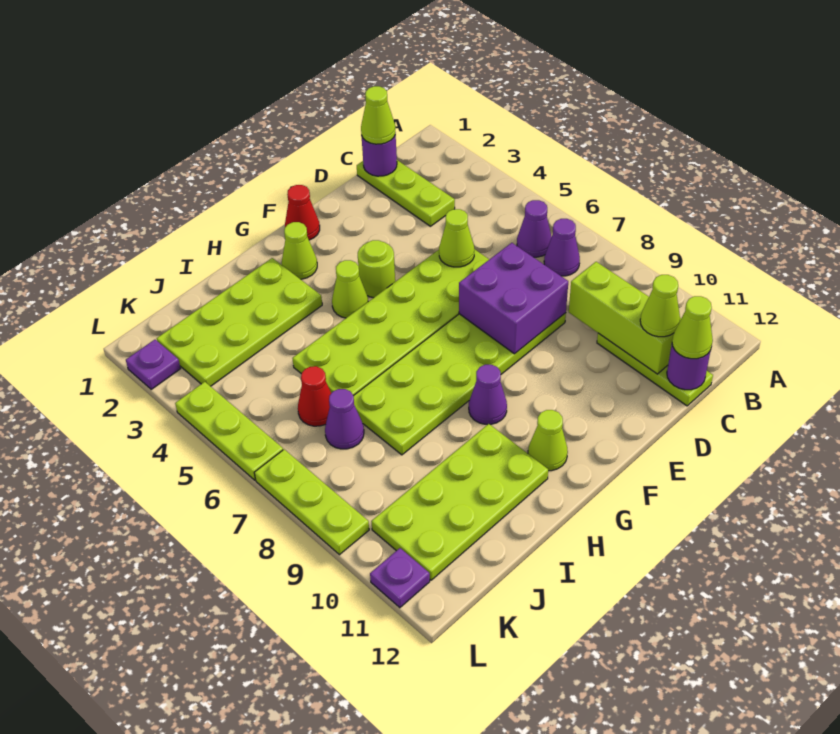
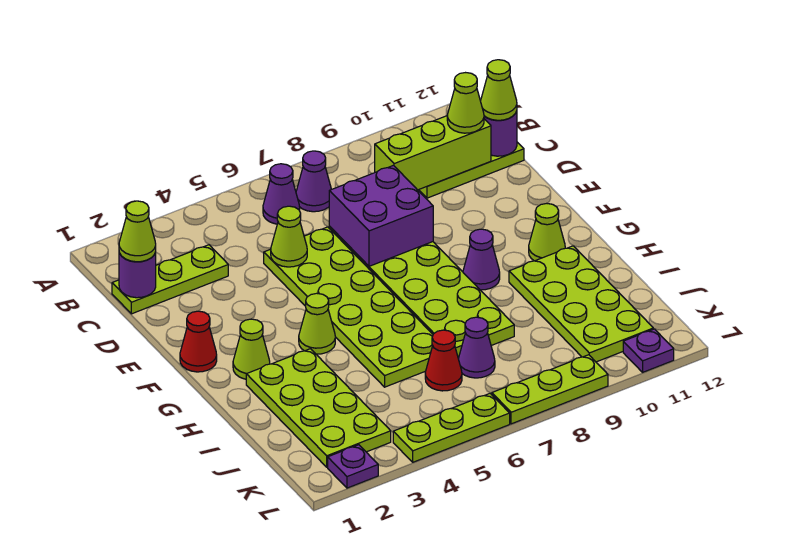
lime round brick F4 level 1 -> none

